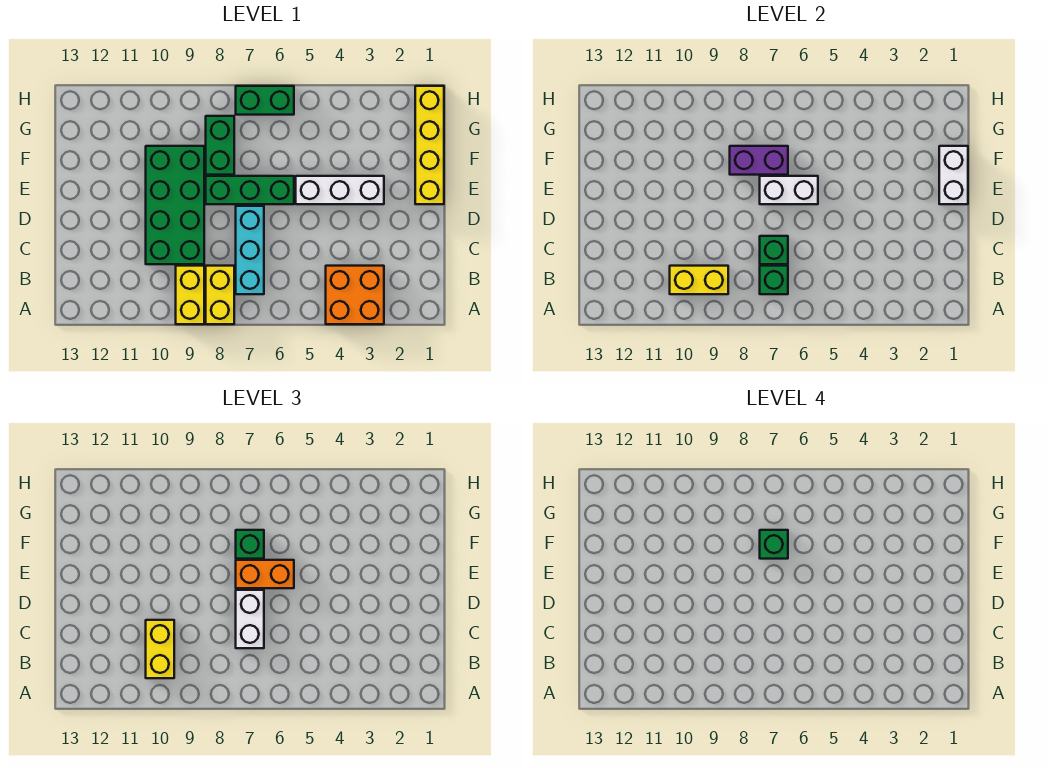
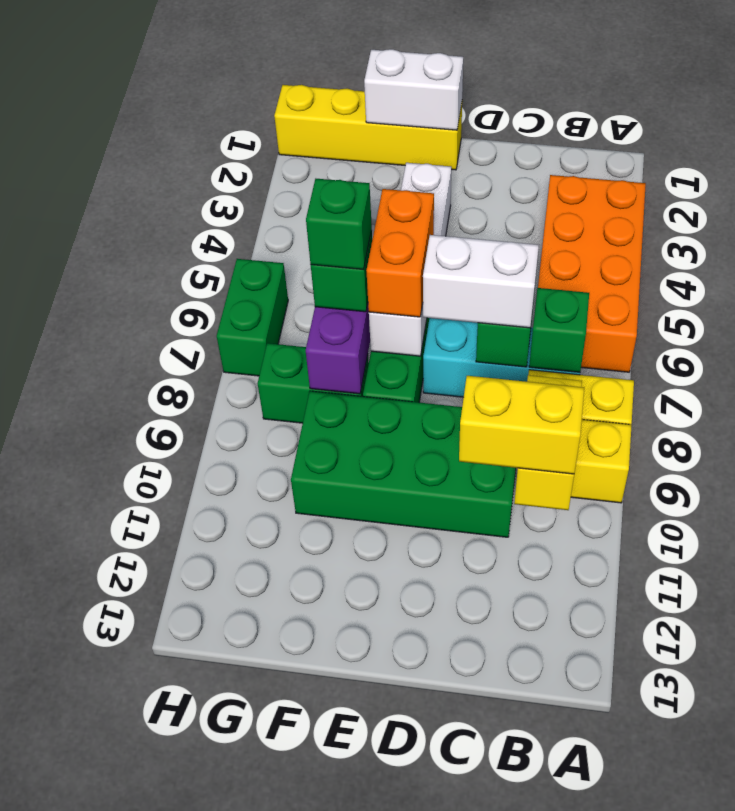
orange brick A3:B4 level 1 -> orange brick A3:B6 level 1

